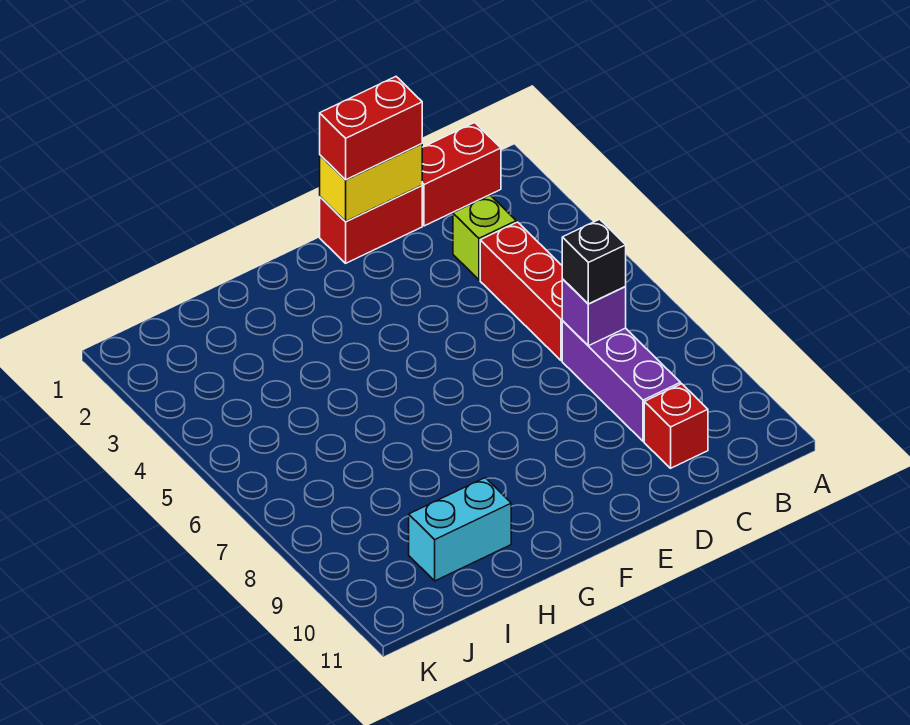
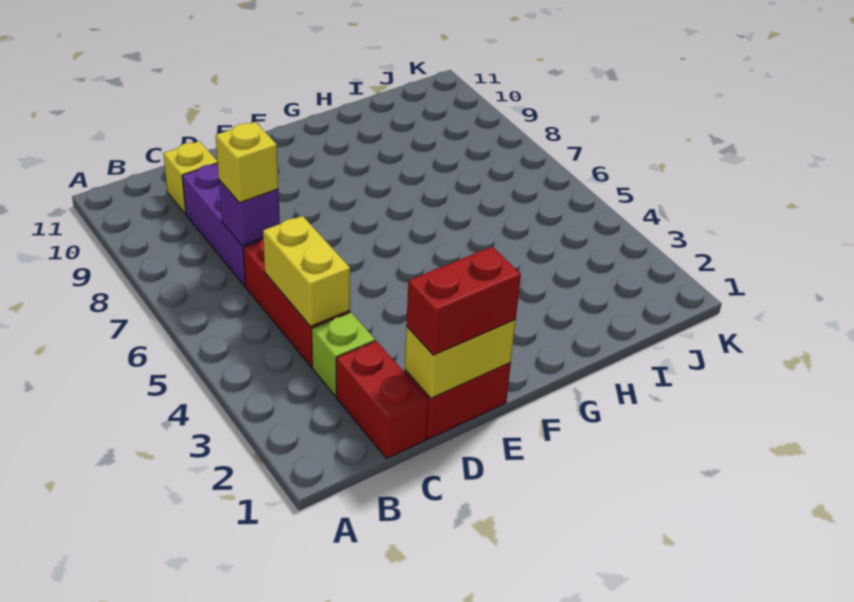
red brick B1:C1 level 1 -> red brick C1:C2 level 1
none -> yellow brick C4:C5 level 2
black brick C7 level 3 -> yellow brick C7 level 3
red brick C10 level 1 -> yellow brick C10 level 1
cyan brick H10:I10 level 1 -> none

